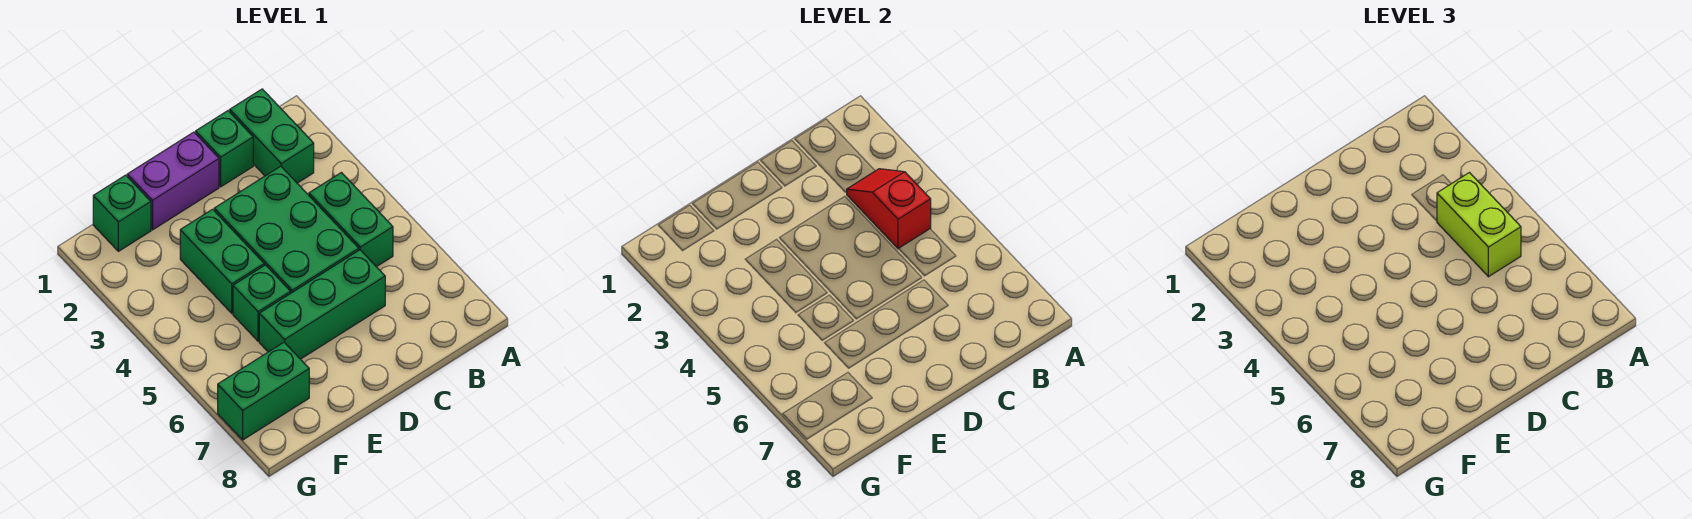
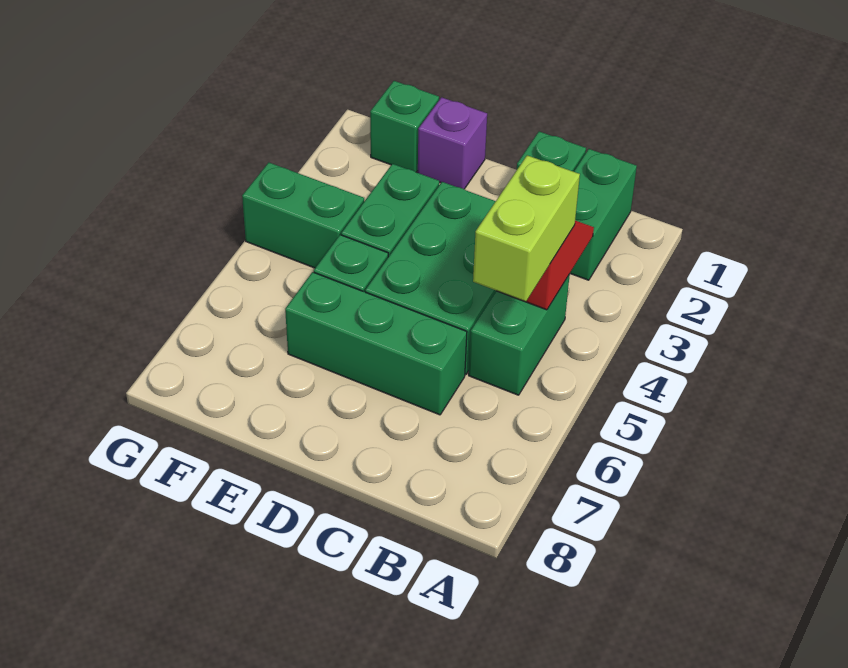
purple brick D1:E1 level 1 -> purple brick E1 level 1
green brick F7:G7 level 1 -> green brick F4:G4 level 1

